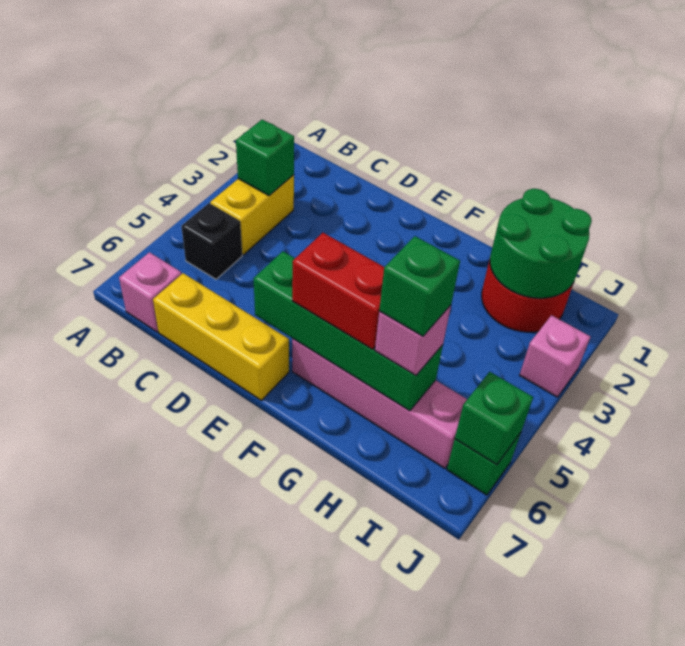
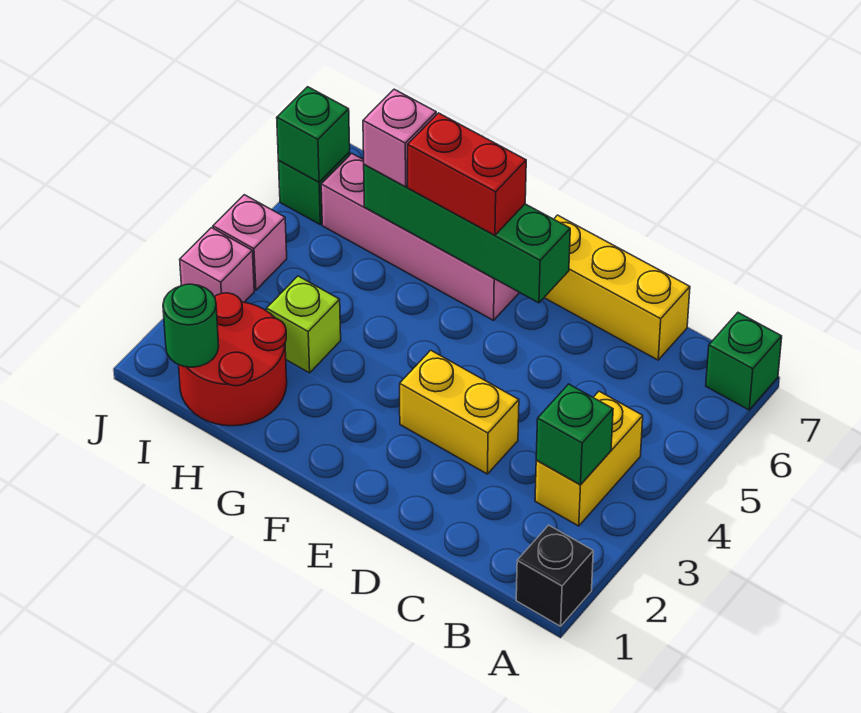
black brick B5 level 1 -> black brick A1 level 1
pink brick B7 level 1 -> pink brick J4 level 1
none -> yellow brick D3:E3 level 1
green round brick H1:I2 level 2 -> green round brick I1 level 2
none -> lime brick H3 level 1
green brick H6 level 4 -> green brick A7 level 1

